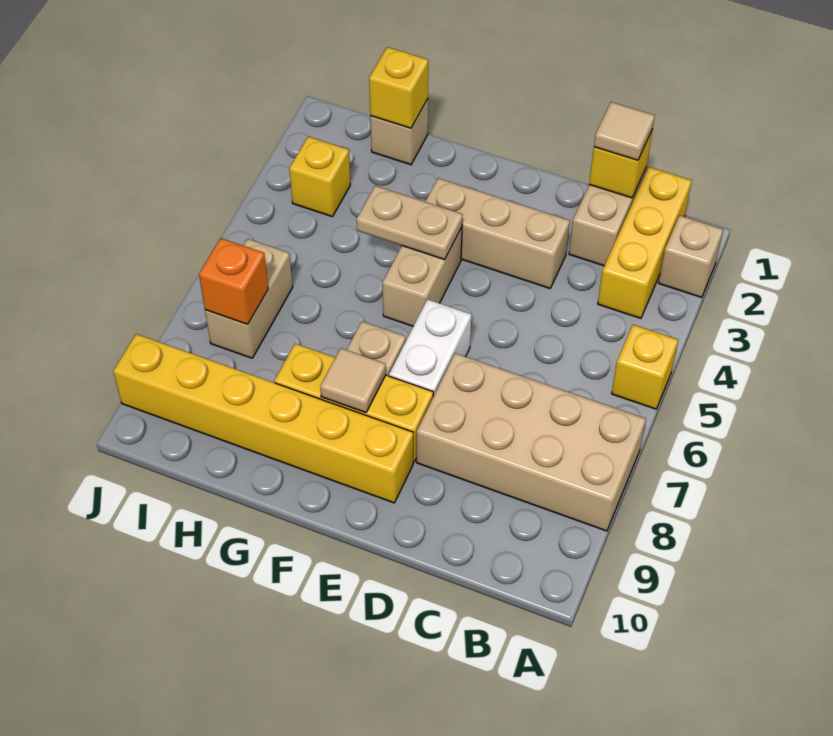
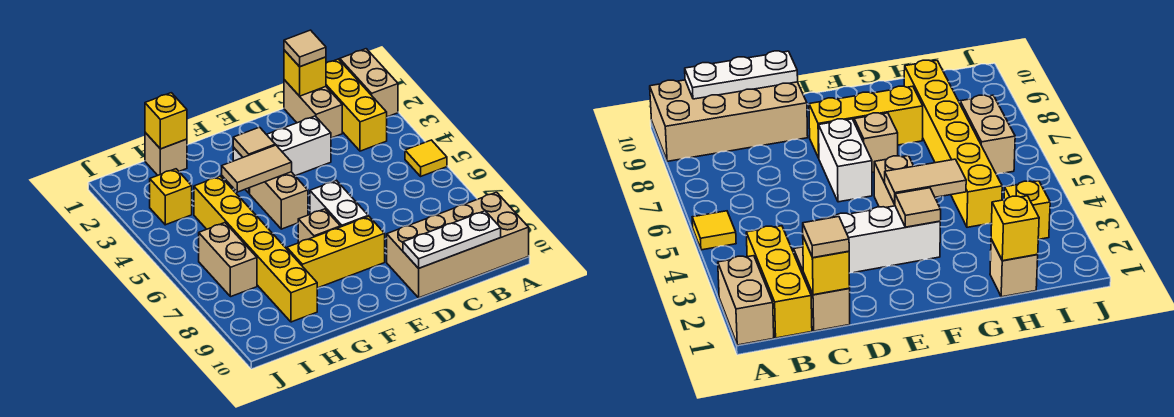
tan brick A2 level 1 -> tan brick A1:A2 level 1
yellow brick A5 level 1 -> yellow tile A5 level 1
tan brick A7:D8 level 1 -> tan brick A9:D10 level 1
none -> white plate B10:D10 level 2
tan brick D3:F3 level 1 -> white brick D3:F3 level 1
yellow brick E9:J9 level 1 -> yellow brick H4:H9 level 1
tan plate F4:G4 level 2 -> tan tile F4:G4 level 2
tan tile F8 level 2 -> tan tile F3 level 2
orange brick I7 level 2 -> none

